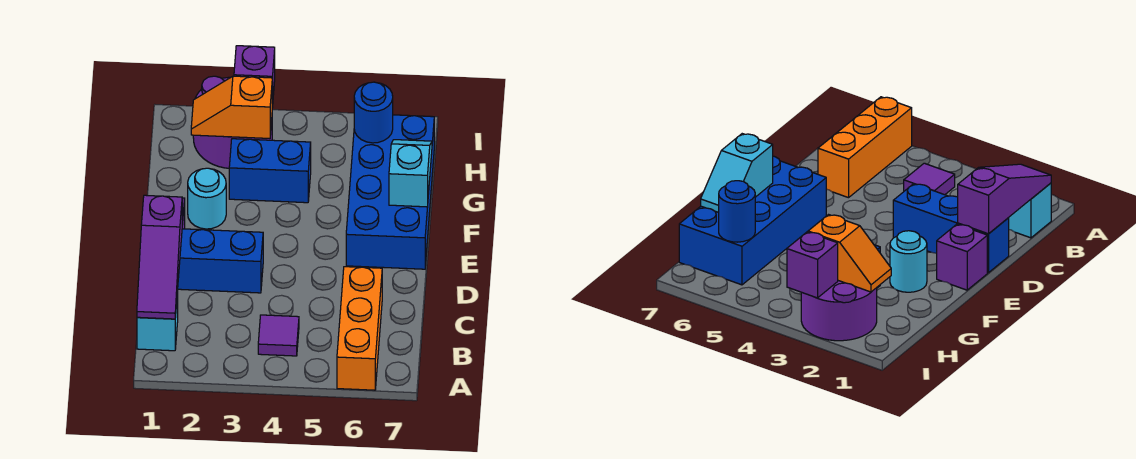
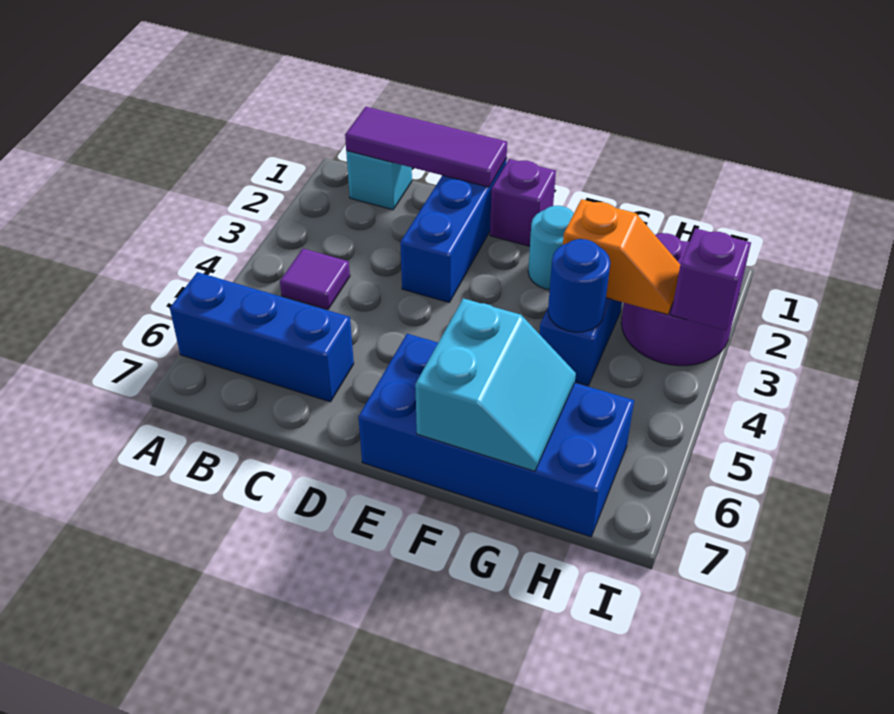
orange brick A6:C6 level 1 -> blue brick A6:C6 level 1
purple slope B1:D1 level 2 top D -> purple tile B1:D1 level 2
cyan slope F7:G7 level 2 top F -> cyan slope F6:G7 level 2 top F
orange slope H2:H3 level 2 top 3 -> orange slope G3:H3 level 2 top G
blue round brick H6 level 2 -> blue round brick G4 level 2

